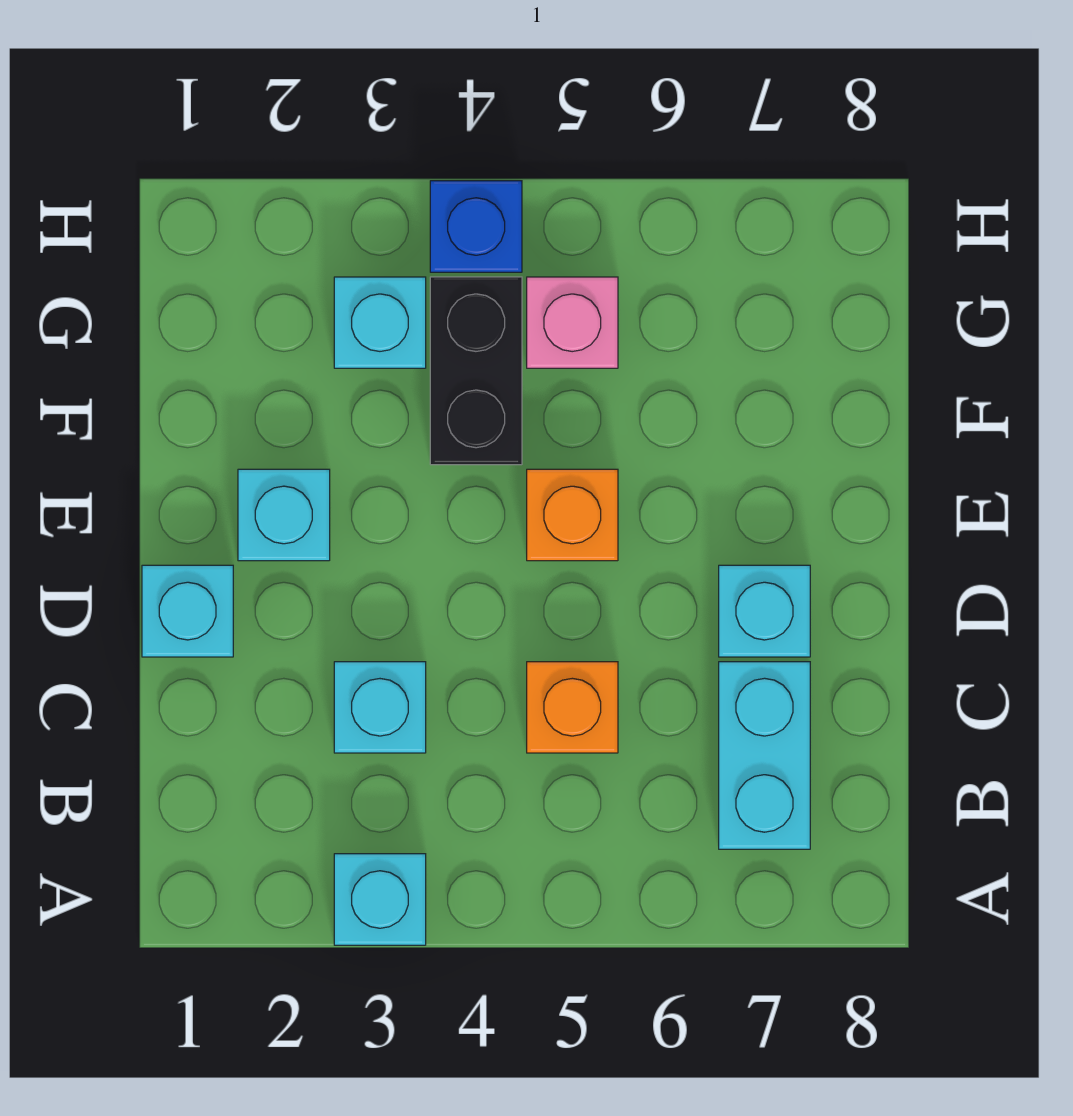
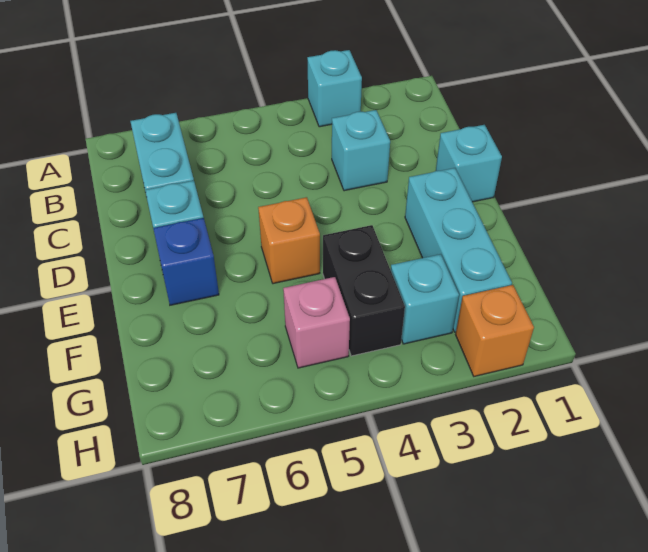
orange brick C5 level 1 -> orange brick H2 level 1
cyan brick E2 level 1 -> cyan brick E2:G2 level 1
blue brick H4 level 1 -> blue brick E7 level 1

